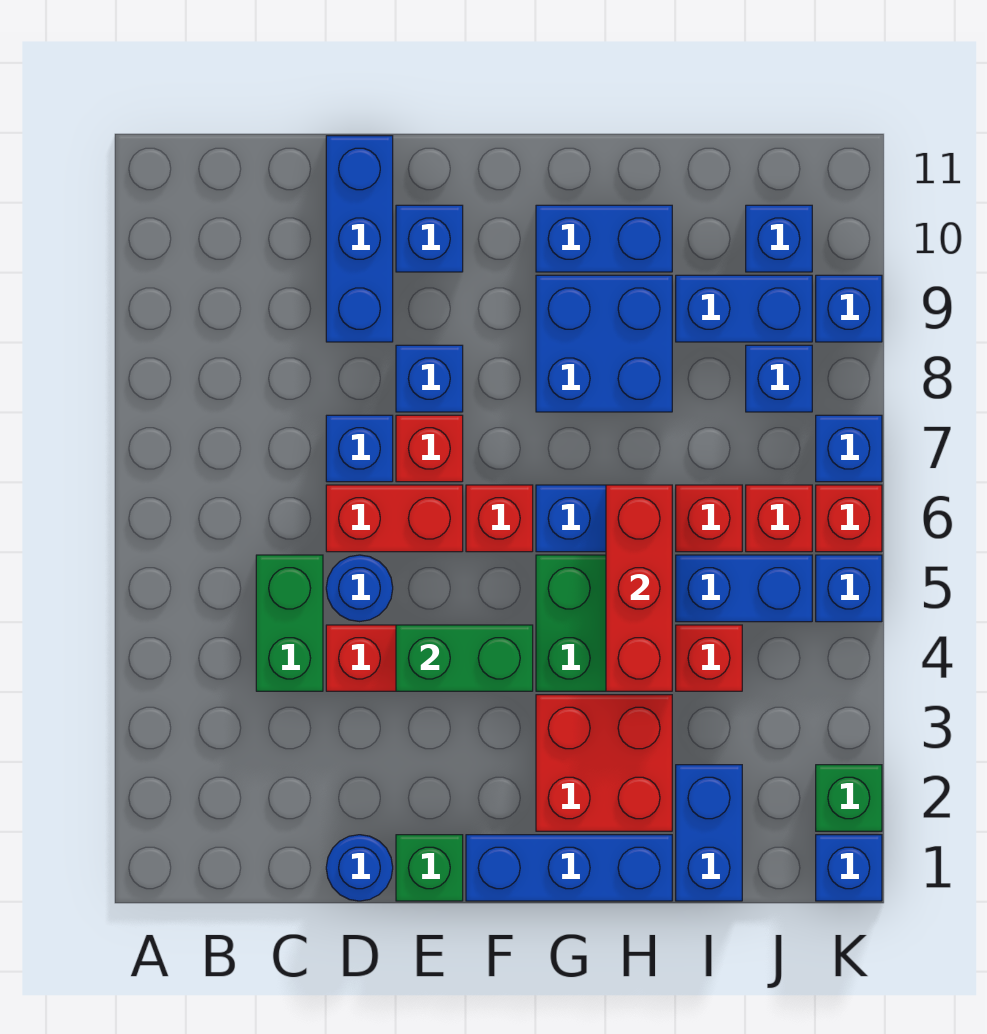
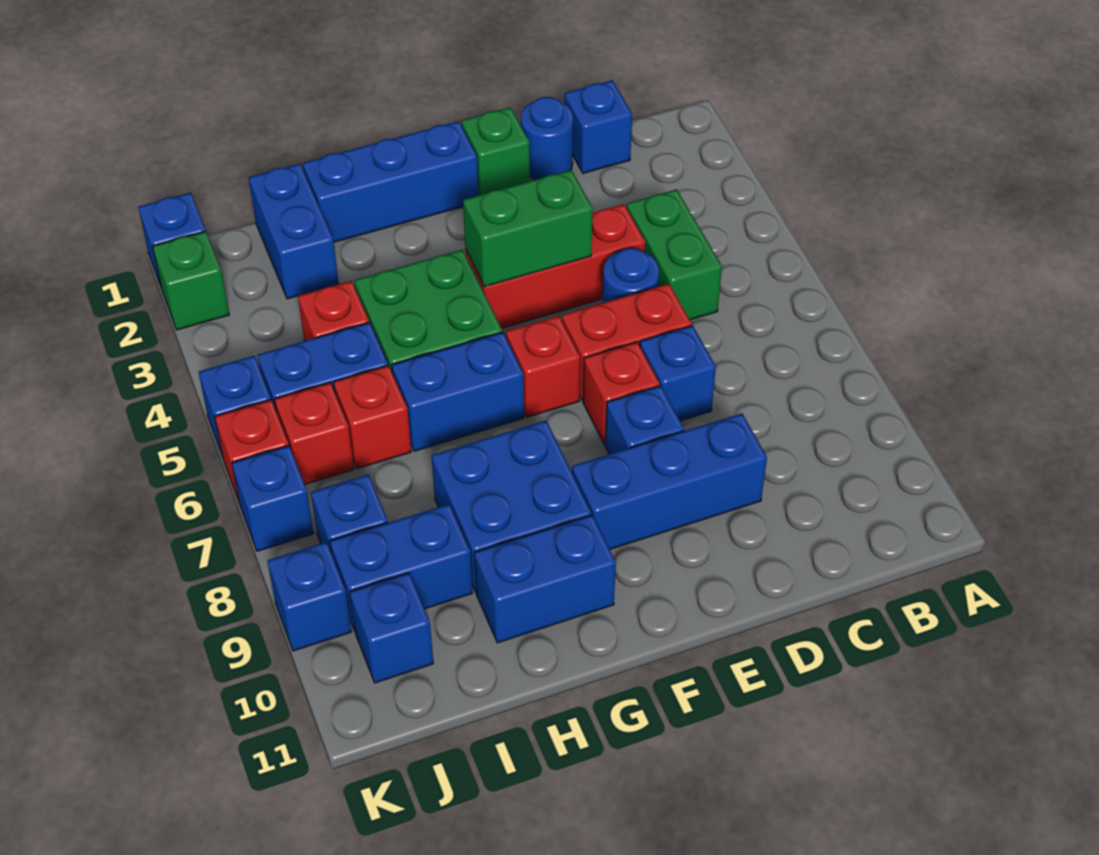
blue brick D9:D11 level 1 -> blue brick D9:F9 level 1
blue brick E10 level 1 -> blue brick C1 level 1
red brick G2:H3 level 1 -> none
red brick H4:H6 level 2 -> none

